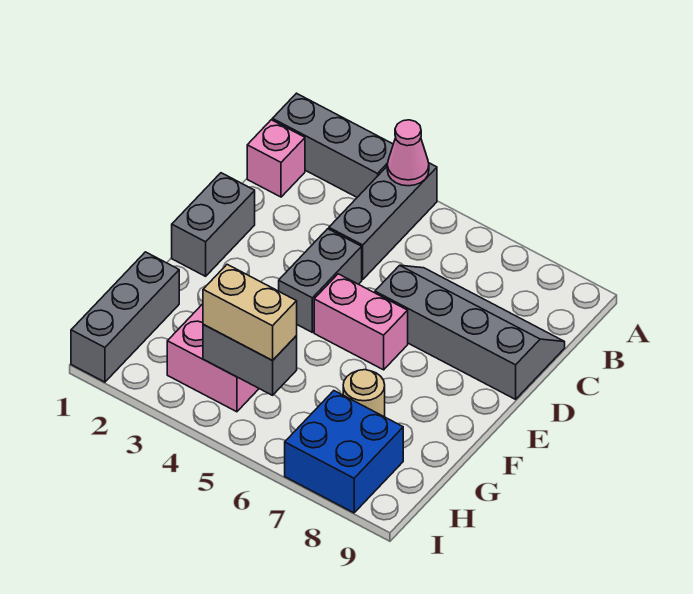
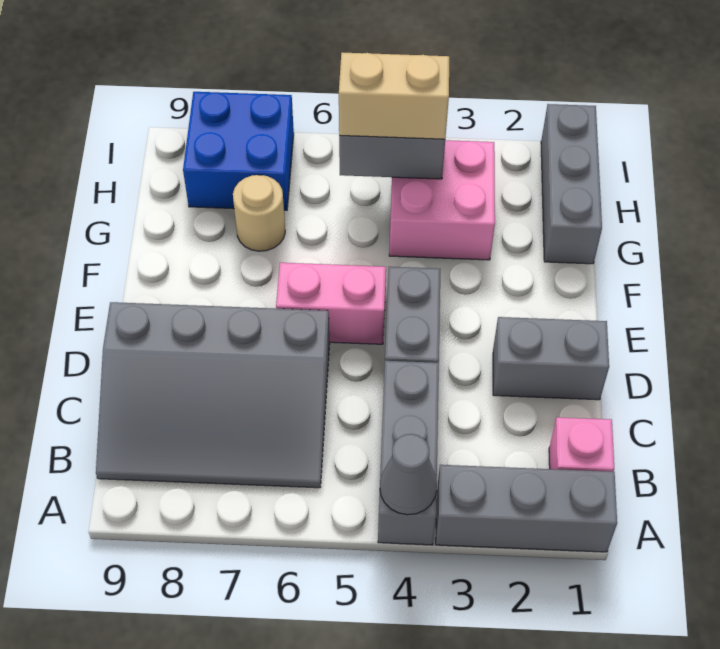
pink cone A4 level 2 -> grey cone A4 level 2
grey slope C6:D9 level 1 top D -> grey slope B6:D9 level 1 top D
grey brick D1:E1 level 1 -> grey brick D1:D2 level 1

